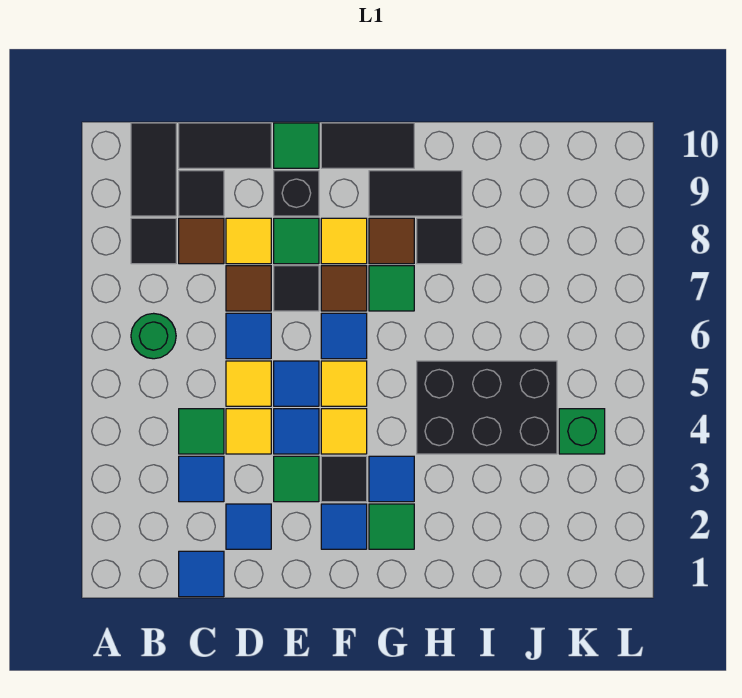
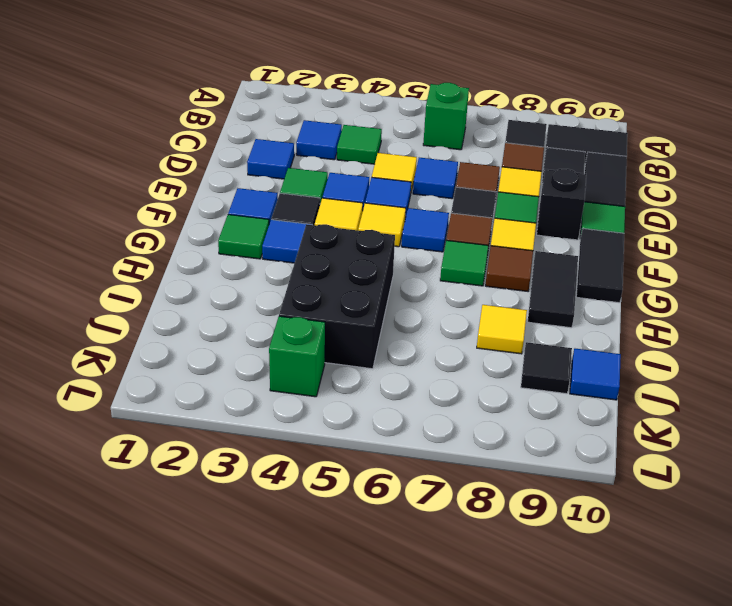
green round brick B6 level 1 -> green brick B6 level 1
blue tile C1 level 1 -> blue tile J10 level 1
yellow tile D4 level 1 -> yellow tile I8 level 1
black tile H8 level 1 -> black tile J9 level 1

